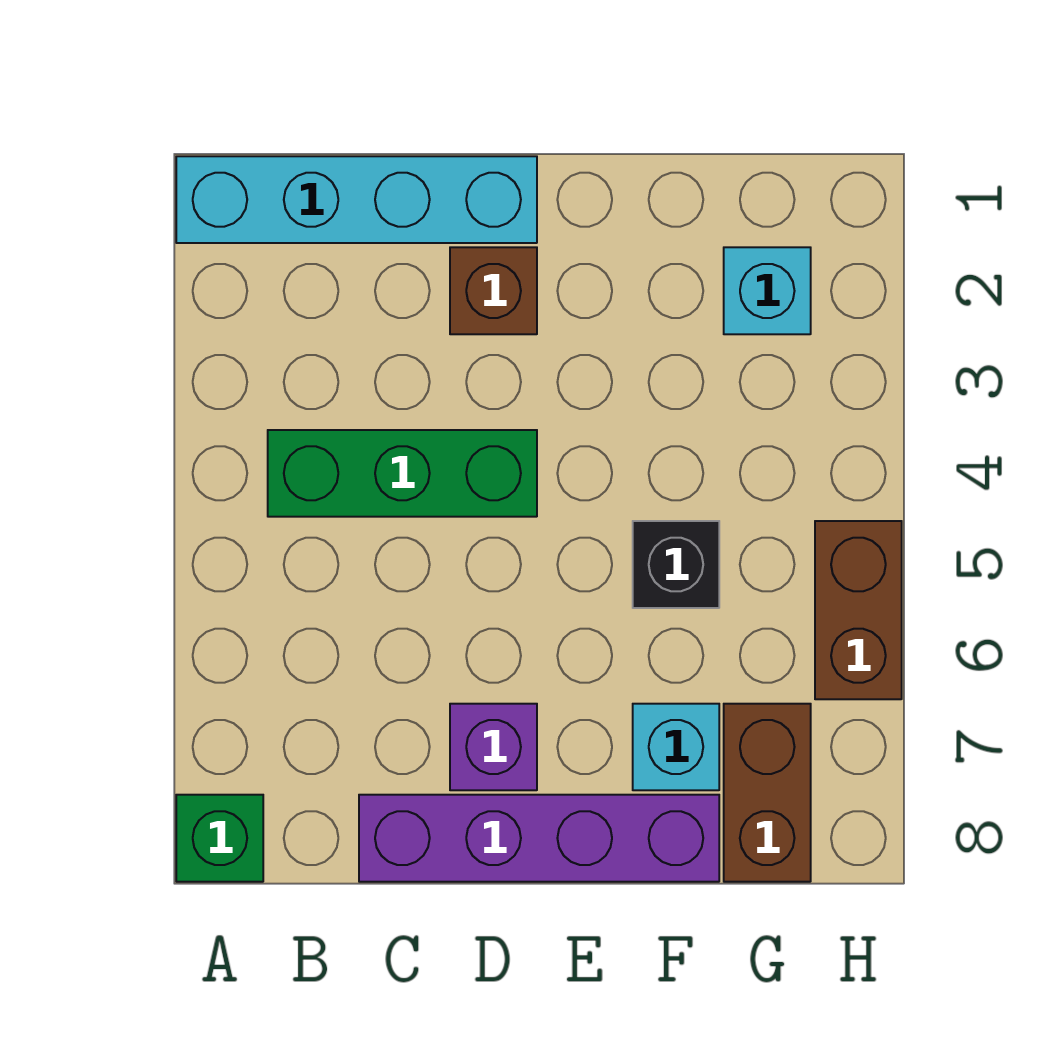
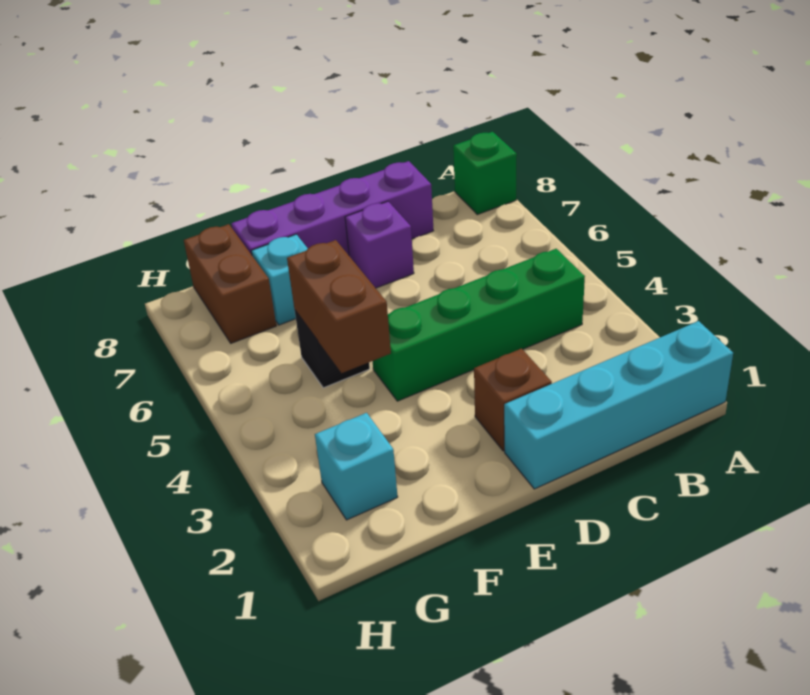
green brick B4:D4 level 1 -> green brick B4:E4 level 1
brown brick H5:H6 level 1 -> brown brick F4:F5 level 2

